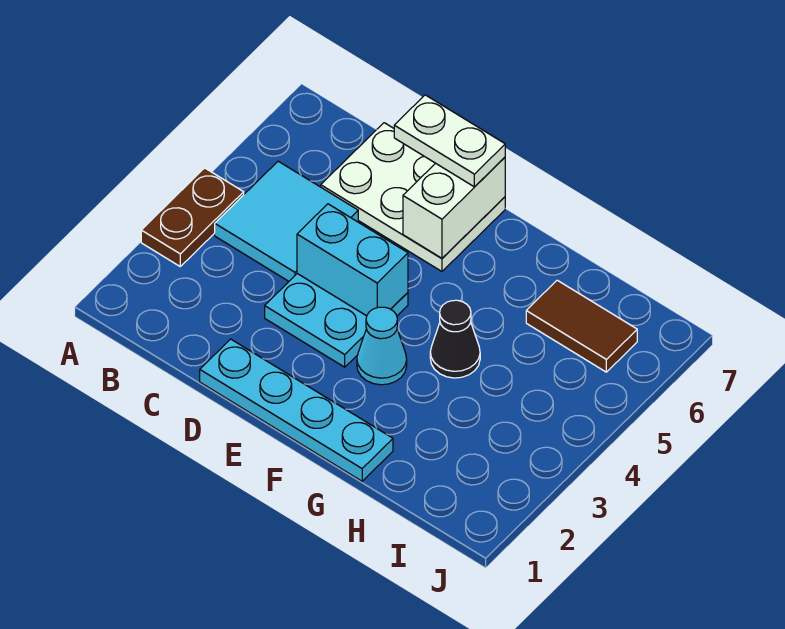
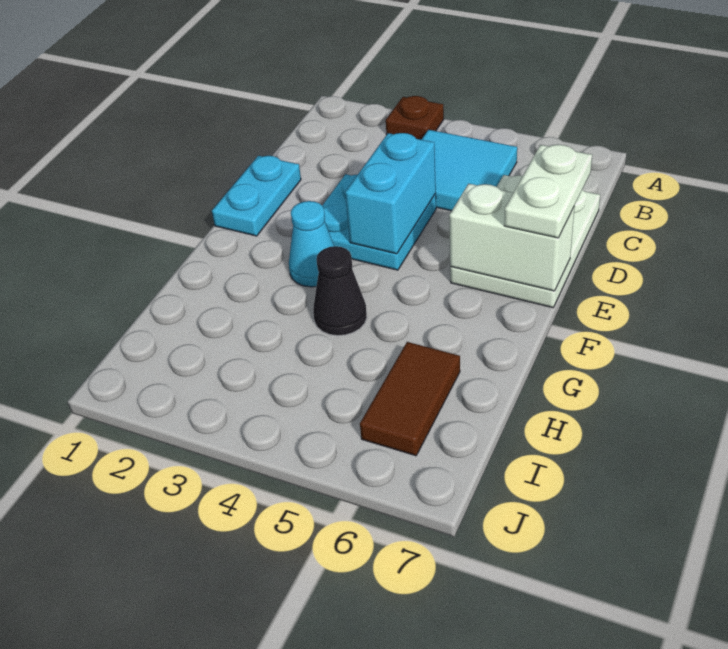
brown plate A3:A4 level 1 -> brown plate A3 level 1
cyan plate D1:G1 level 1 -> cyan plate D1:E1 level 1

